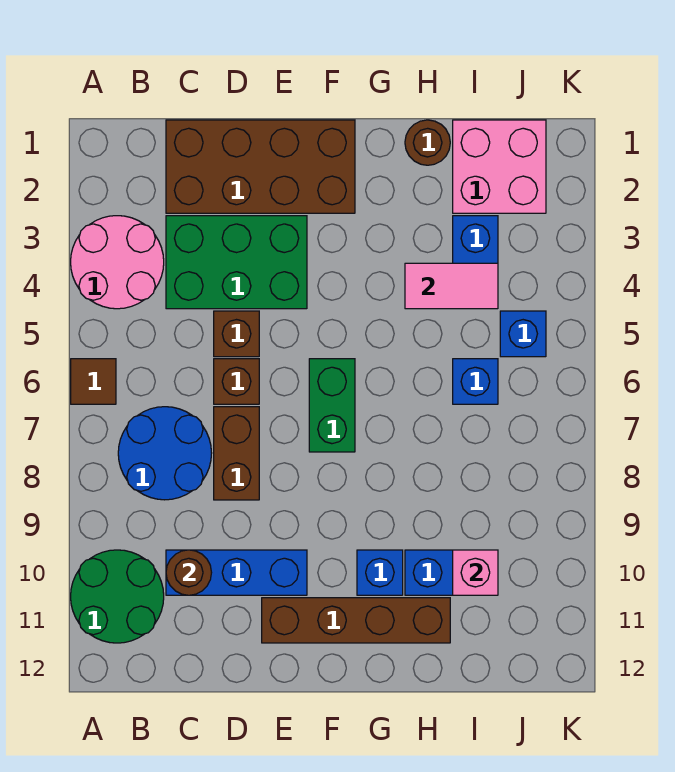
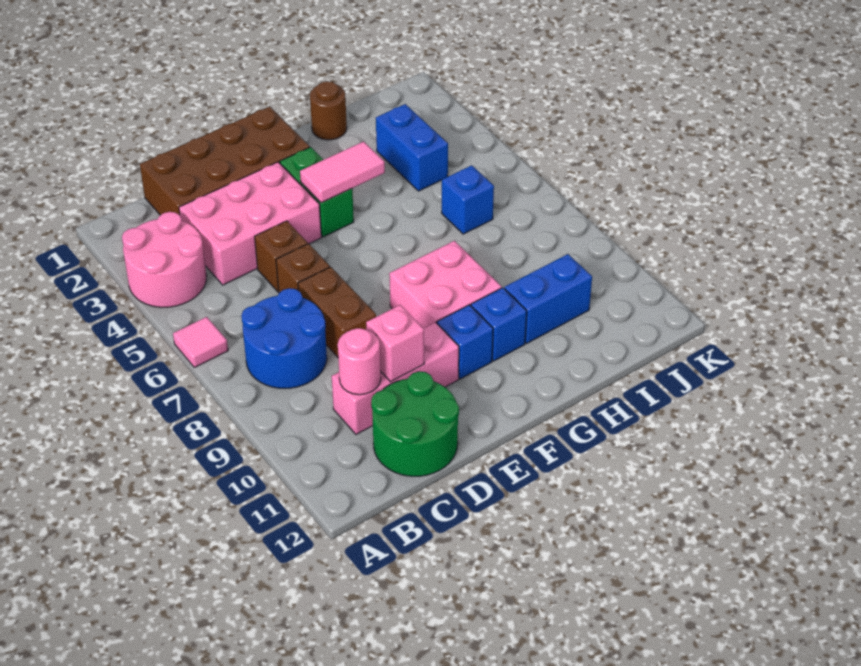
brown tile A6 level 1 -> pink tile A6 level 1
green round brick A10:B11 level 1 -> green round brick C11:D12 level 1
green brick C3:E4 level 1 -> pink brick C3:E4 level 1
blue brick C10:E10 level 1 -> pink brick C10:E10 level 1
brown round brick C10 level 2 -> pink round brick C10 level 2
brown brick E11:H11 level 1 -> none
green brick F6:F7 level 1 -> green brick F3:F4 level 1
pink tile H4:I4 level 2 -> pink tile F4:G4 level 2
pink brick I1:J2 level 1 -> pink brick F8:G9 level 1
pink brick I10 level 2 -> pink brick D10 level 2
blue brick J5 level 1 -> blue brick F10 level 1

